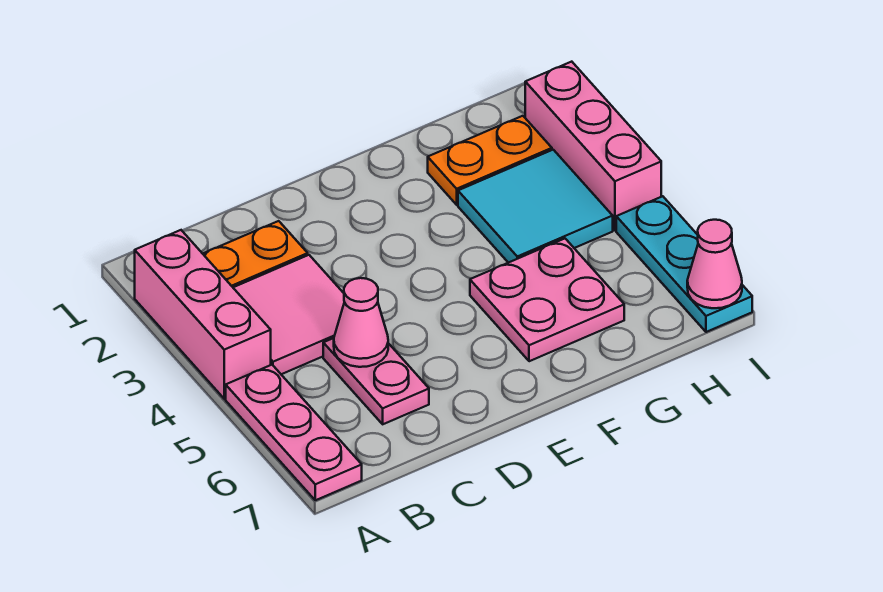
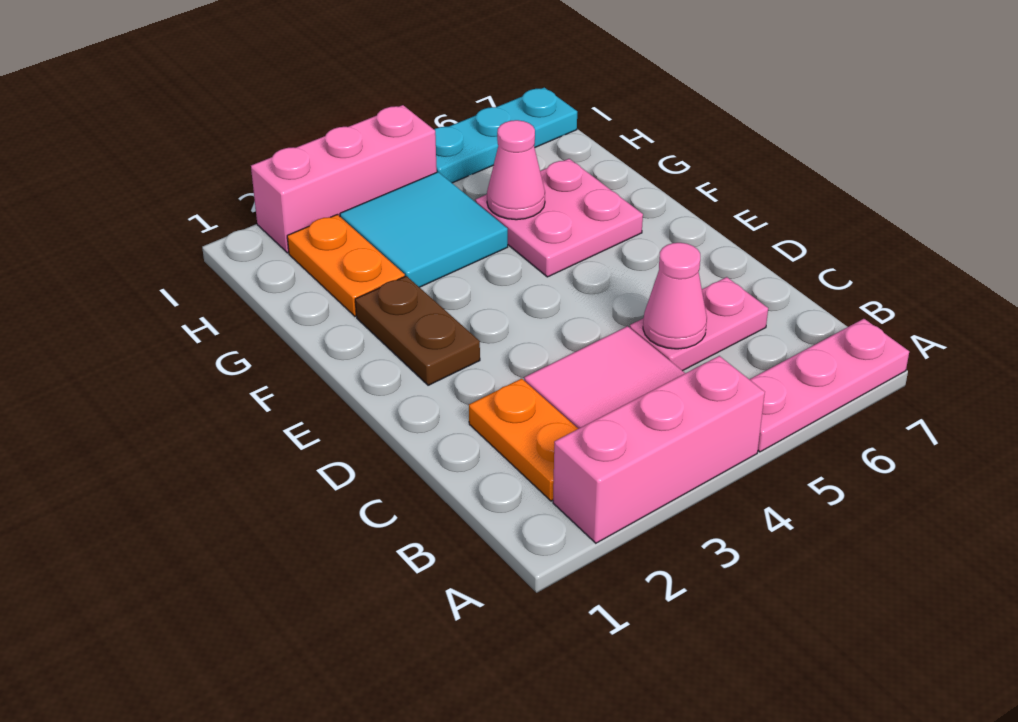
none -> brown plate E2:F2 level 1
pink cone I7 level 2 -> pink cone G5 level 2

